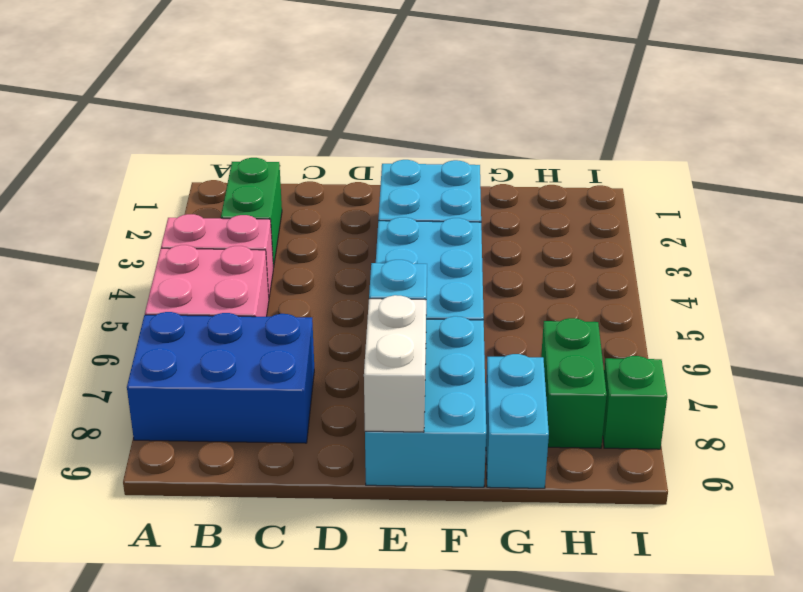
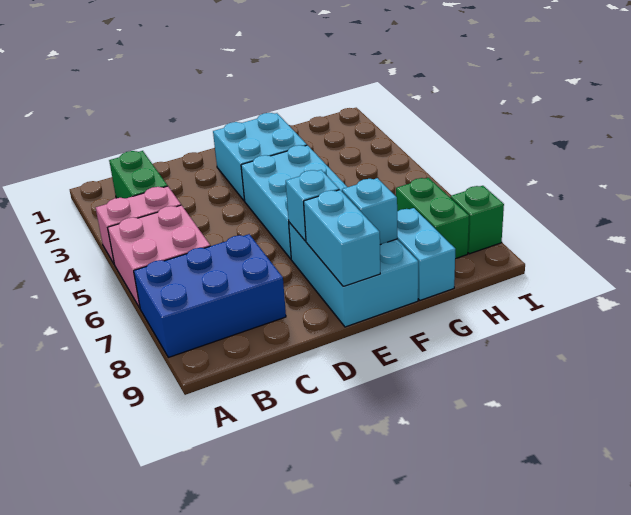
white brick E8:E9 level 2 -> cyan brick E8:E9 level 2
none -> cyan brick F8 level 2

